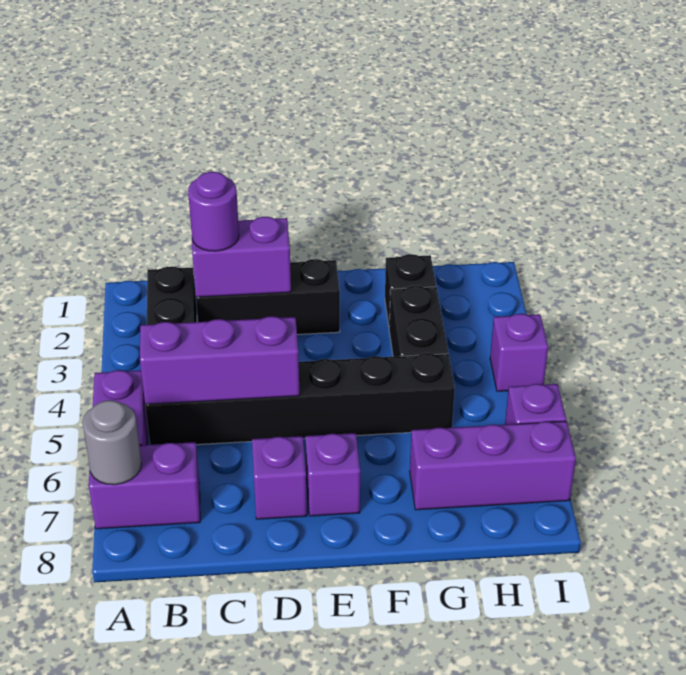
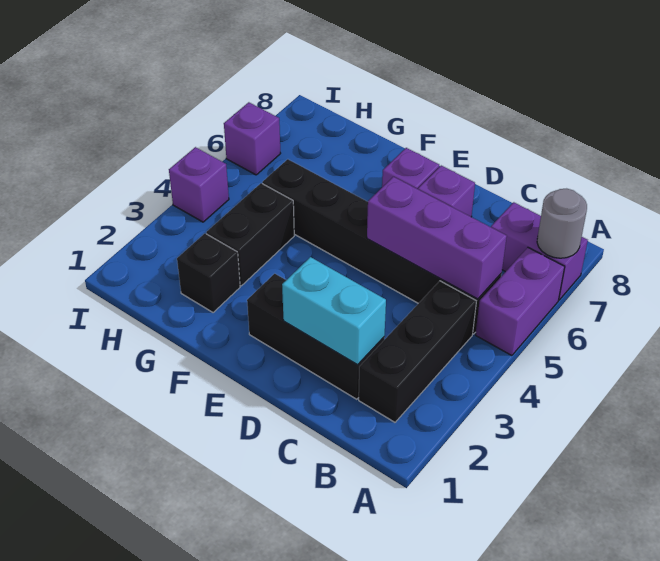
purple brick C2:D2 level 2 -> cyan brick C2:D2 level 2
purple round brick C2 level 3 -> none
purple brick G7:I7 level 1 -> none

